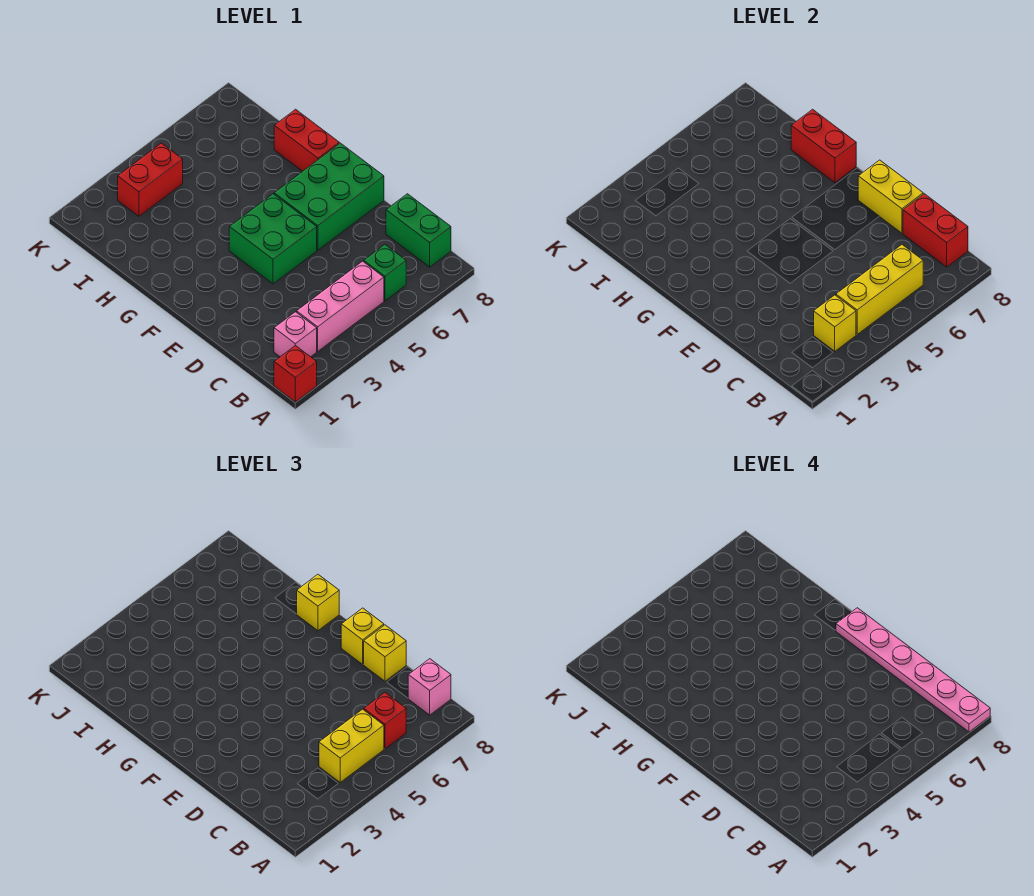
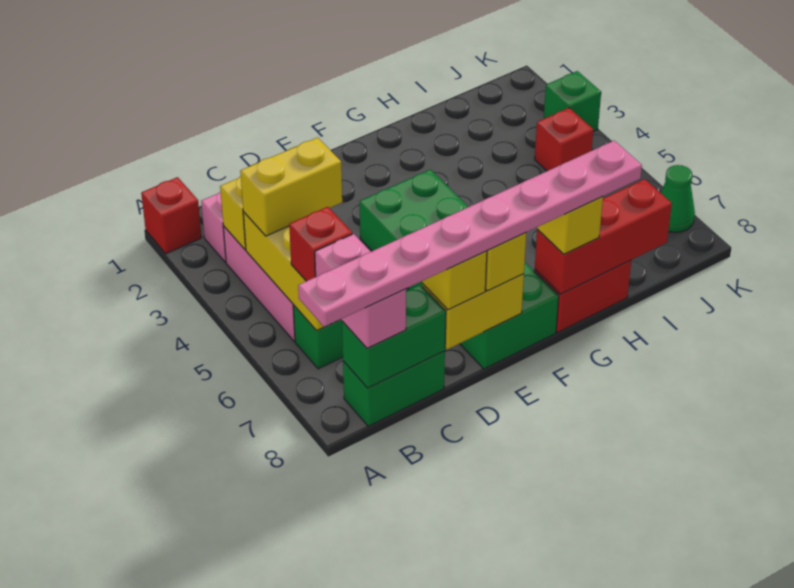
pink plate A8:F8 level 4 -> pink plate A8:H8 level 4
yellow brick B4:B5 level 3 -> yellow brick B4:C4 level 3
red brick B8:C8 level 2 -> green brick B8:C8 level 2
pink brick B8 level 3 -> pink brick B7:B8 level 3
red brick G8:H8 level 2 -> red brick G8:I8 level 2
red brick J3:J4 level 1 -> red brick J4 level 1
none -> green brick K3 level 1
none -> green cone K7 level 1

